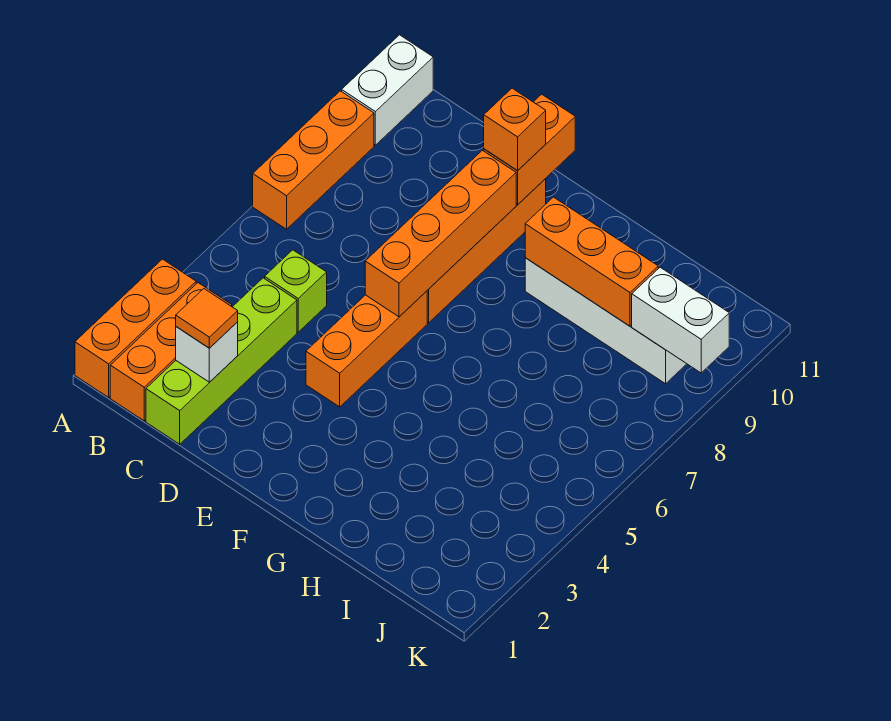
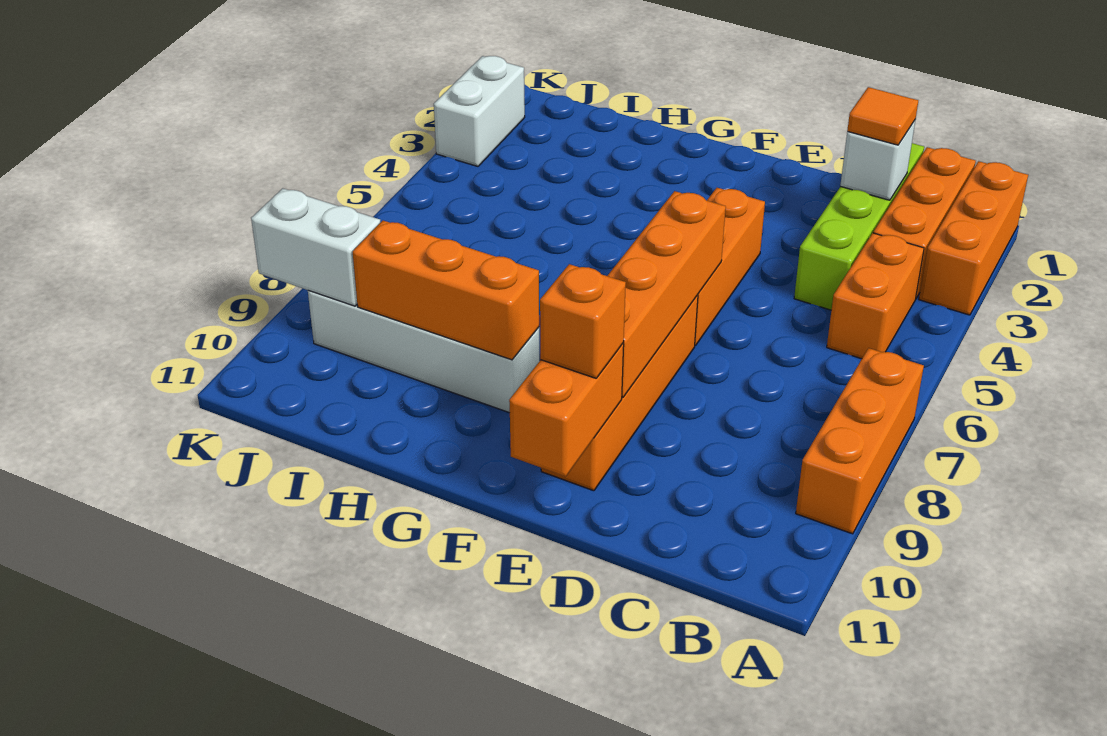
white brick A10:A11 level 1 -> white brick K2:K3 level 1
none -> orange brick B4:B5 level 1
lime brick C5 level 1 -> none

